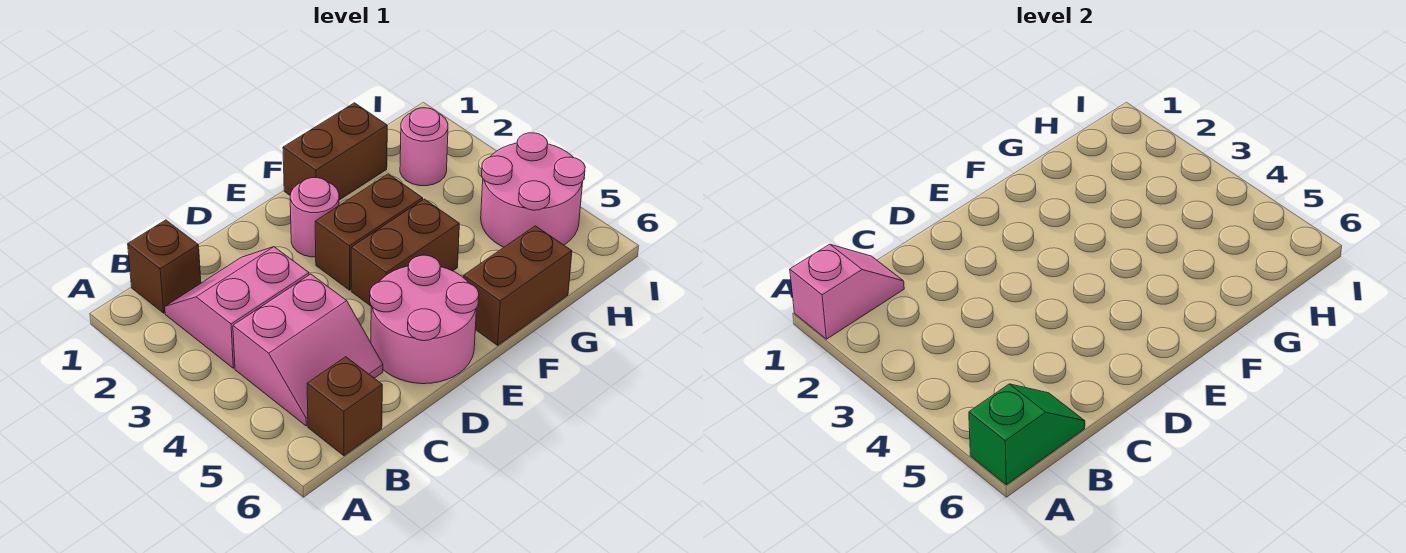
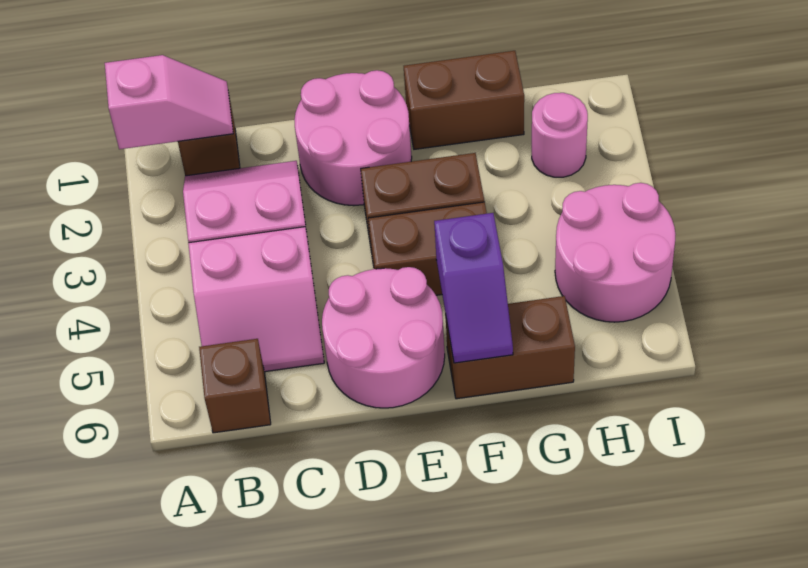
green slope A6:B6 level 2 top A -> none
pink round brick E2 level 1 -> pink round brick D1:E2 level 1
none -> purple slope F5:F6 level 2 top 5

